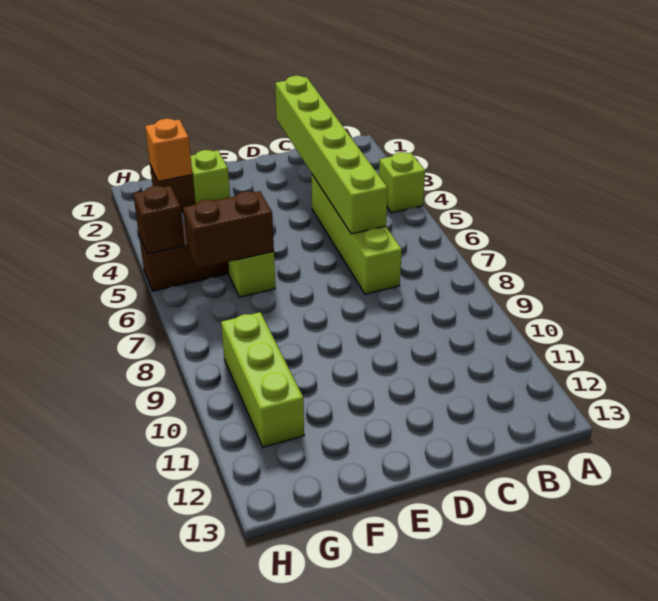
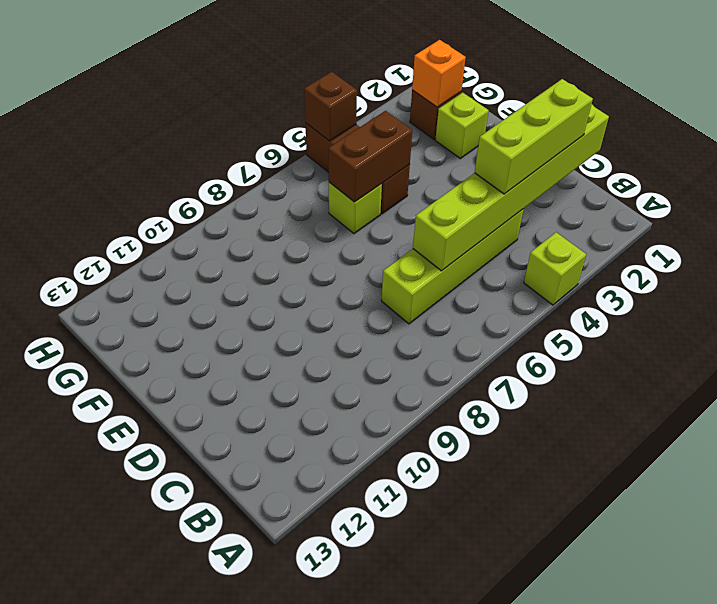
brown brick F6:G6 level 2 -> brown brick F5:F6 level 2
lime brick G9:G11 level 1 -> lime brick C2:C4 level 3

